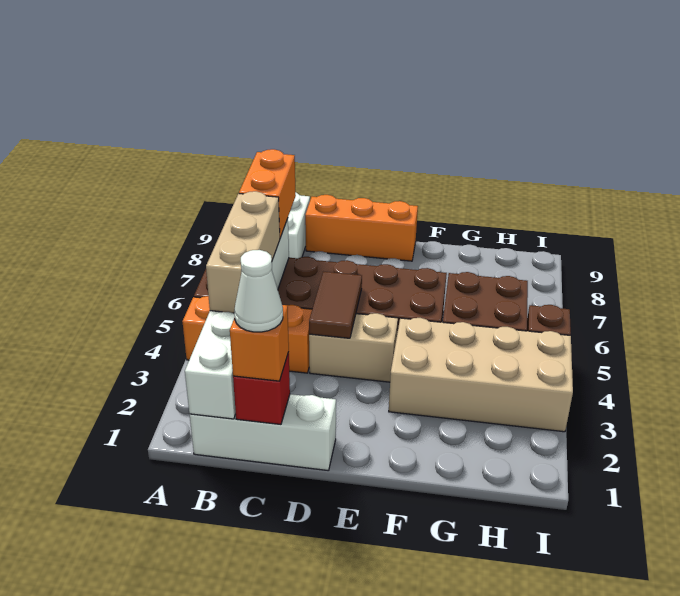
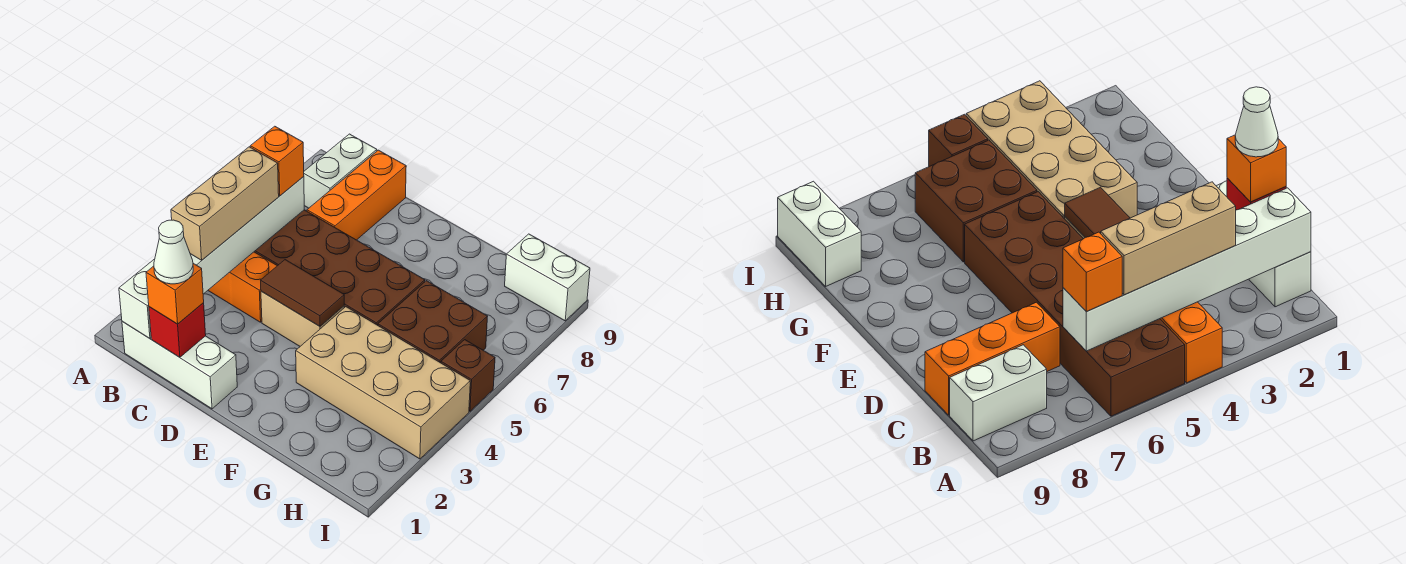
orange brick B6:B7 level 3 -> orange brick B6 level 3
orange brick C9:E9 level 1 -> orange brick C7:C9 level 1
brown tile D4:D5 level 2 -> brown tile D4:E4 level 2
none -> white brick H9:I9 level 1

